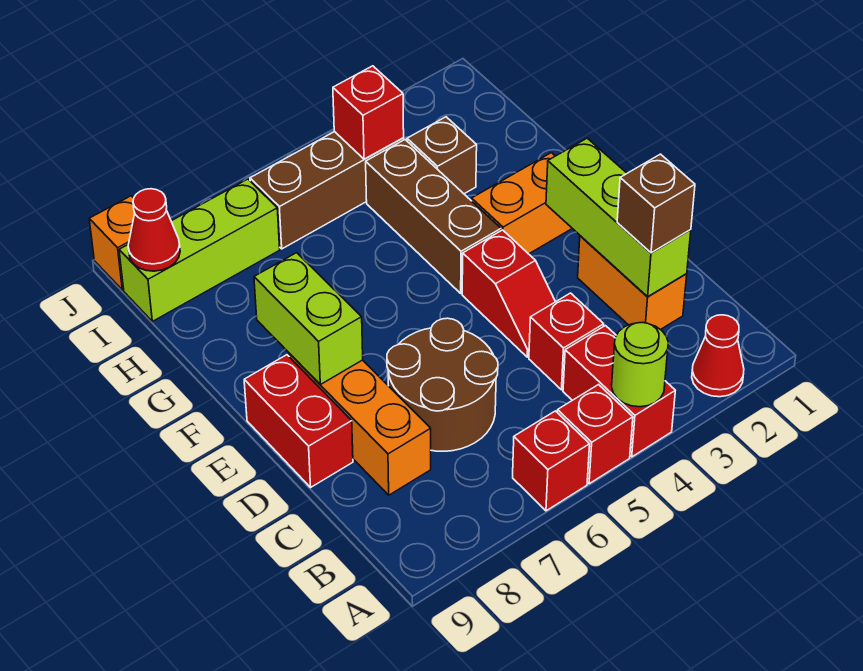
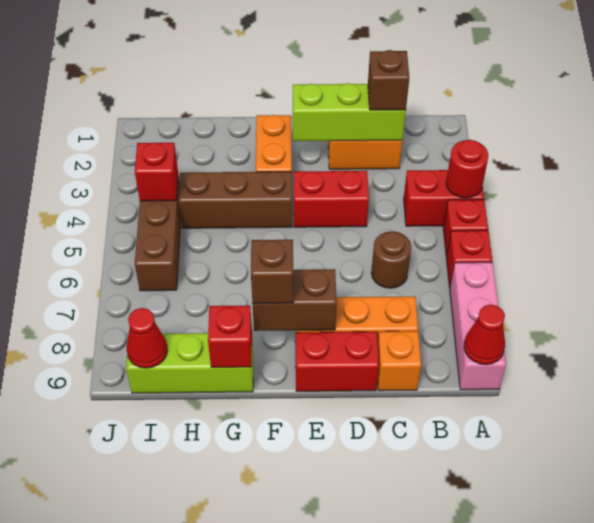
red cone A2 level 1 -> red cone A9 level 2
lime round brick A4 level 2 -> red round brick A4 level 2
none -> pink brick A7:A9 level 1
red brick C4 level 1 -> red brick G9 level 2
brown round brick C6:D7 level 1 -> brown round brick C6 level 1
red slope D4:E4 level 1 top E -> red brick D4:E4 level 1
lime brick E8:F8 level 2 -> brown brick E8:F8 level 2
brown brick H3 level 1 -> brown brick F8 level 3
lime brick I7:I9 level 1 -> lime brick G9:I9 level 1
orange brick J9 level 1 -> orange brick C9 level 1

